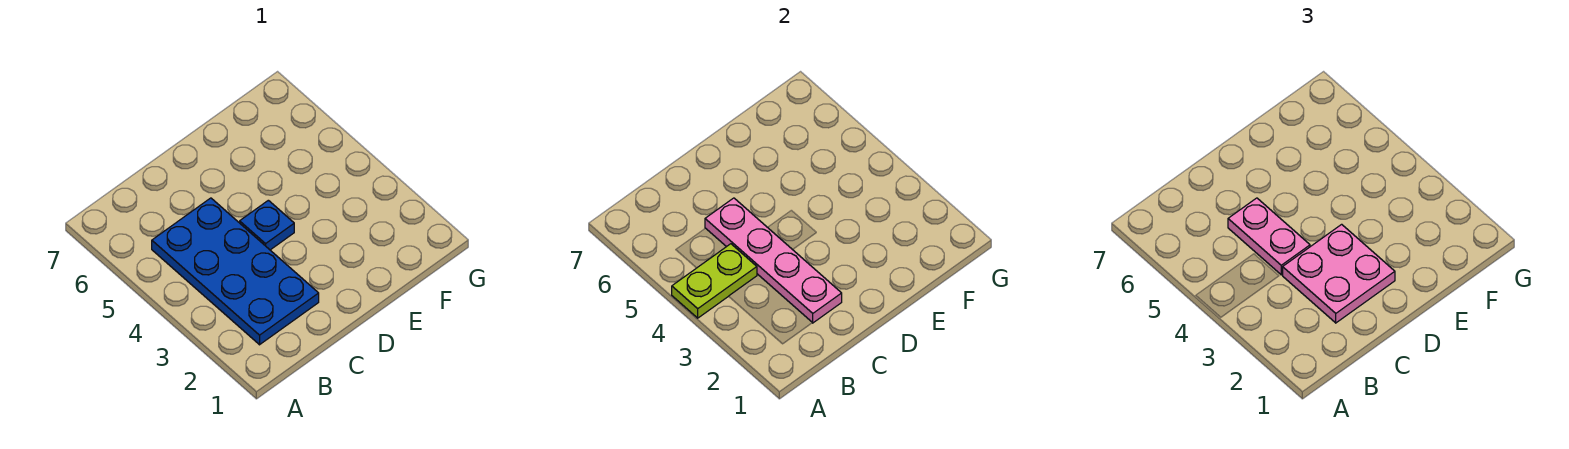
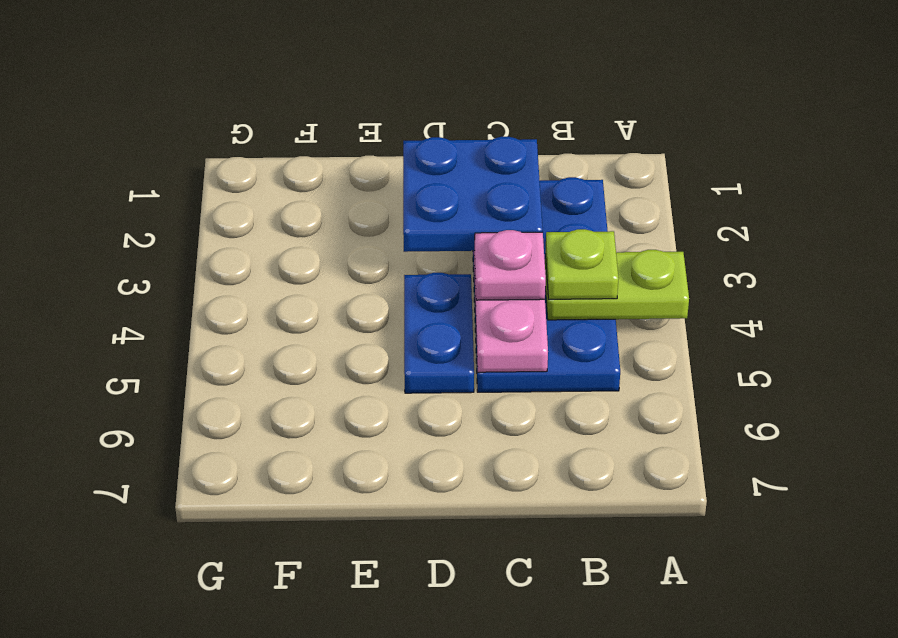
none -> lime plate B4 level 3
pink plate C2:D3 level 3 -> blue plate C2:D3 level 3
pink plate C4:C5 level 3 -> pink plate C4 level 3
blue plate D4 level 1 -> blue plate D4:D5 level 1

